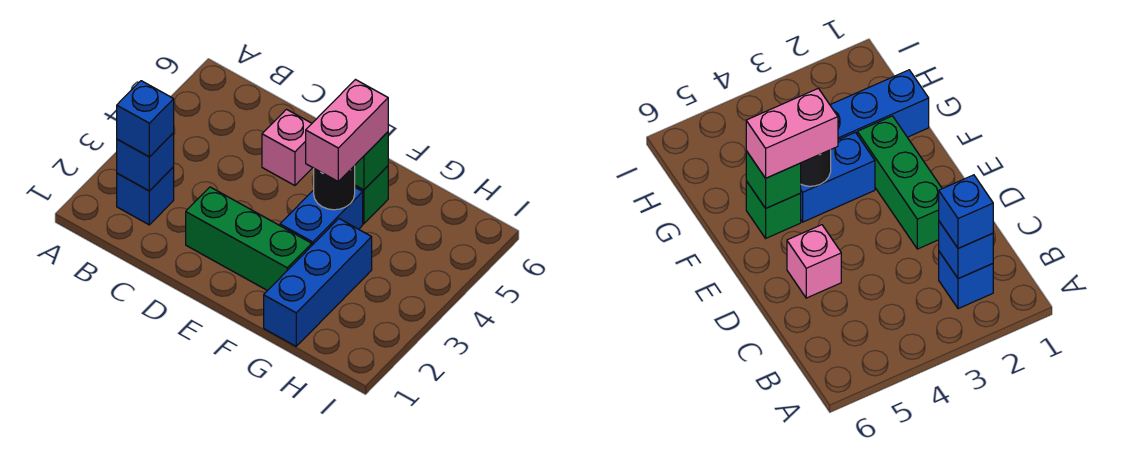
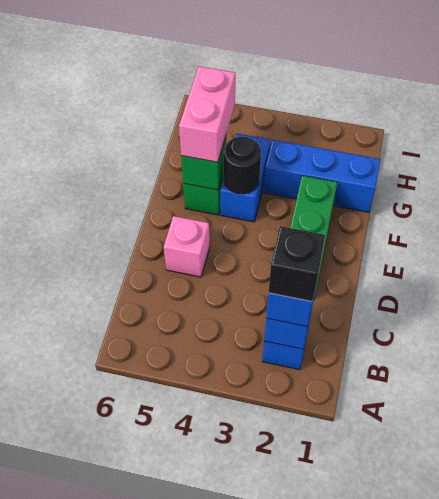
none -> black brick B2 level 4
blue brick F3:F4 level 1 -> blue brick F4:G4 level 1
pink brick F4:F5 level 3 -> pink brick F5:G5 level 3

